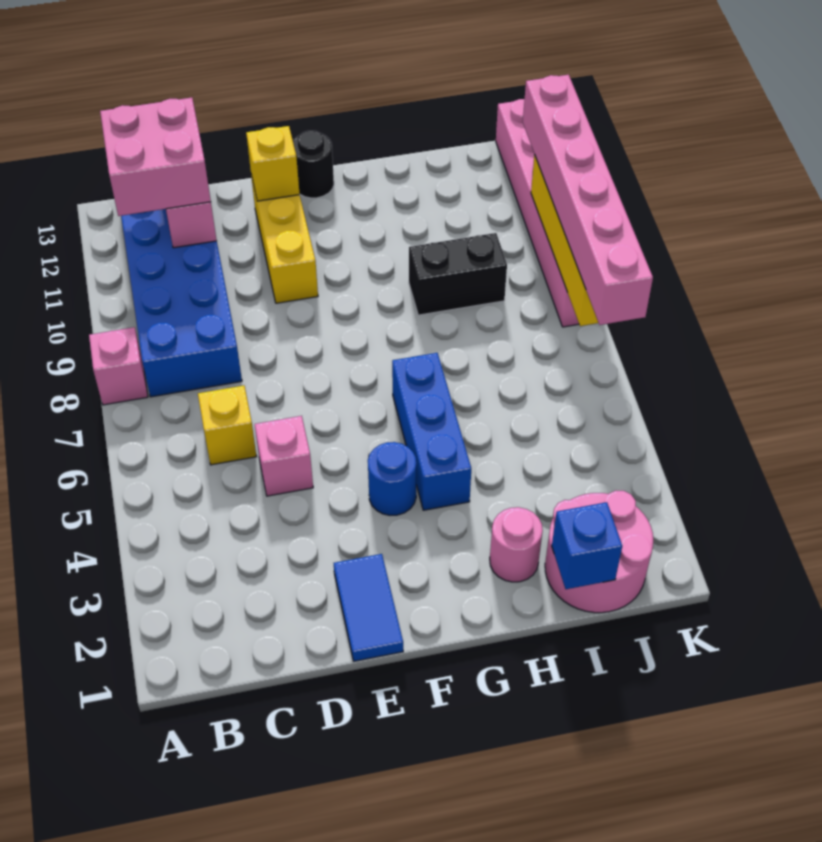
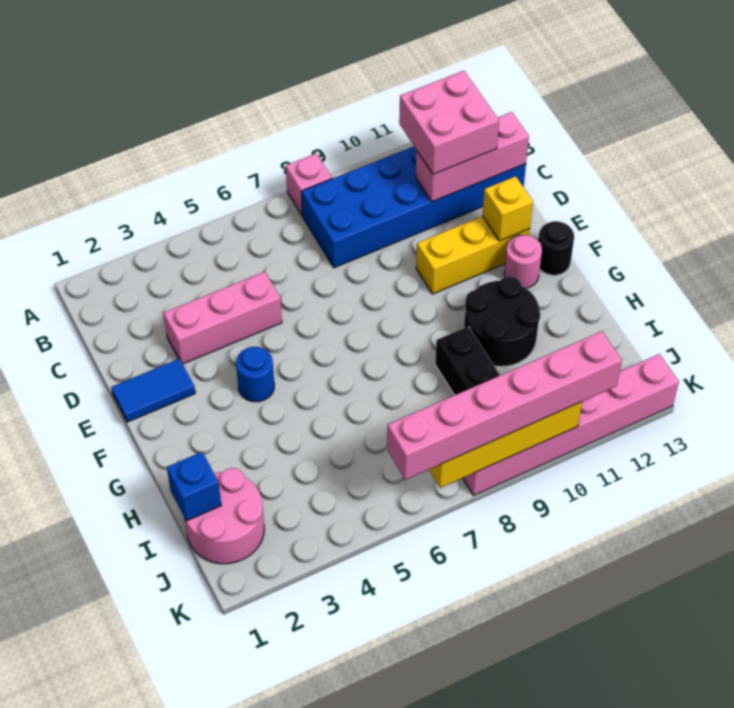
yellow brick C6 level 1 -> none
pink brick D5 level 1 -> pink brick D3:D5 level 1
blue brick G4:G6 level 1 -> none
none -> black round brick G10:H11 level 1
pink round brick H2 level 1 -> pink round brick F12 level 1

